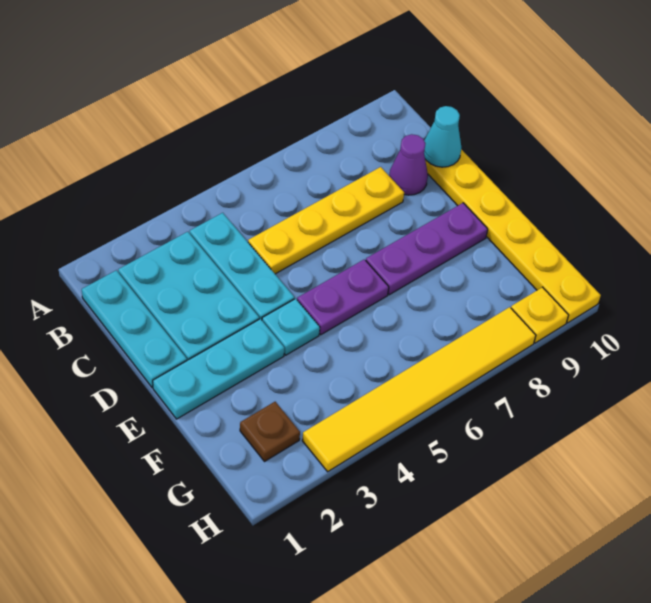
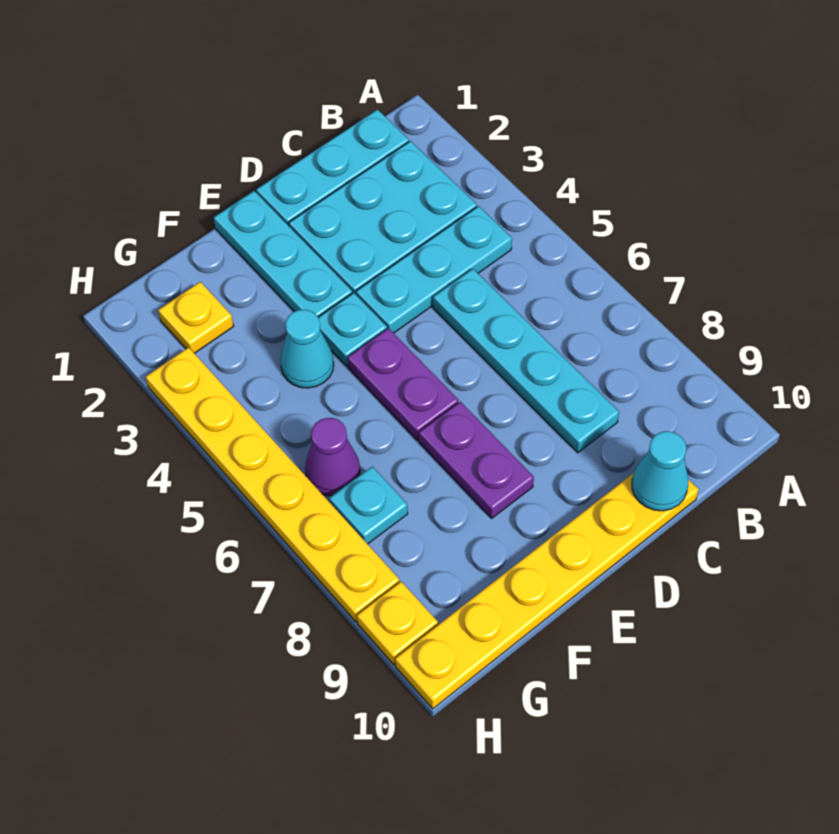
yellow plate C5:C8 level 1 -> cyan plate C5:C8 level 1
purple cone C9 level 1 -> purple cone G6 level 1
purple plate E7:E9 level 1 -> purple plate E7:E8 level 1
none -> cyan cone F4 level 1
brown plate G2 level 1 -> yellow plate G2 level 1
none -> cyan plate G7 level 1
yellow tile H3:H8 level 1 -> yellow plate H3:H8 level 1

